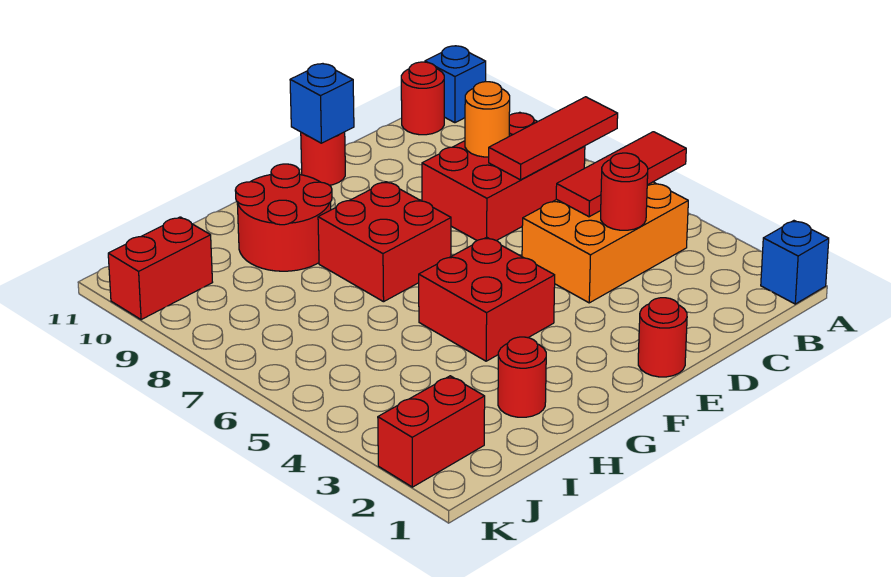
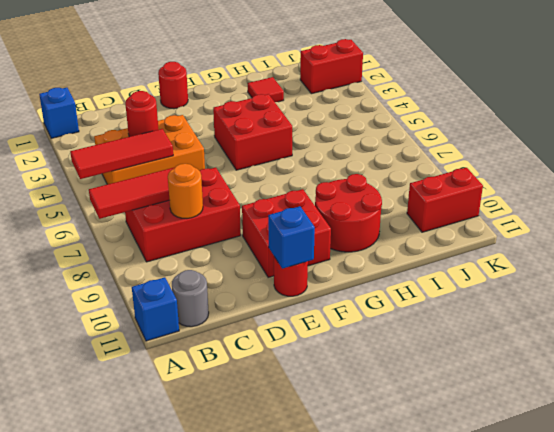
red round brick B11 level 1 -> grey round brick B11 level 1
red brick F7:G8 level 1 -> red brick E9:F10 level 1
red round brick H2 level 1 -> red tile H2 level 1

